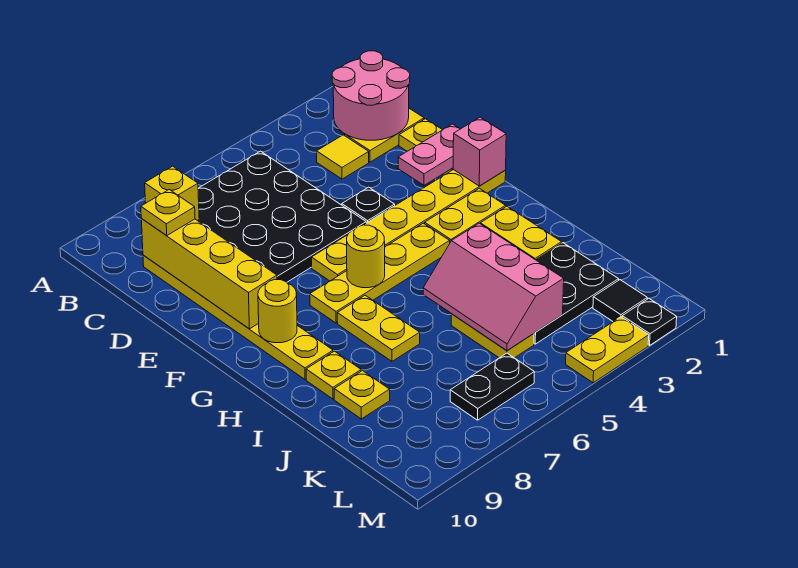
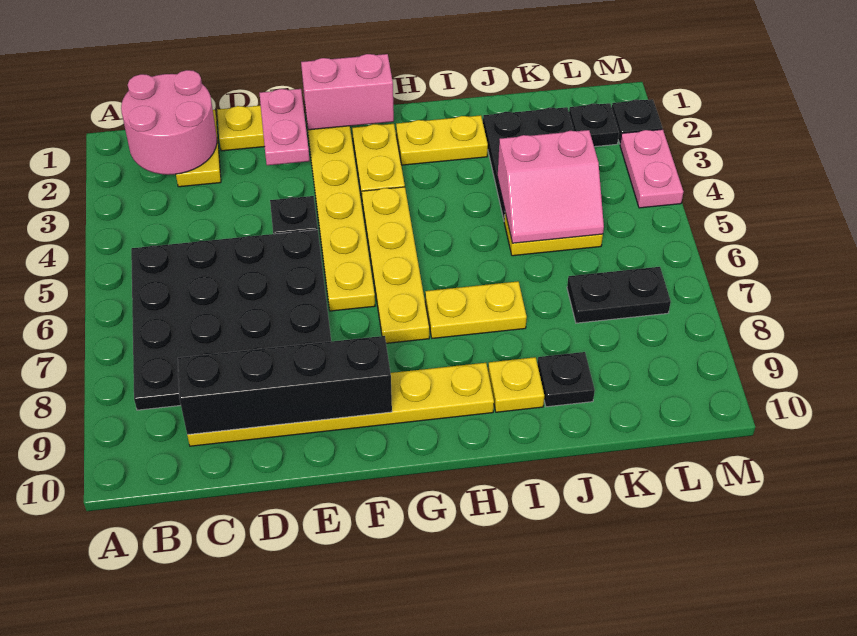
yellow brick B8 level 2 -> none
yellow tile C3 level 1 -> none
yellow brick C9:F9 level 2 -> black brick C9:F9 level 2
yellow plate C9 level 3 -> none
pink brick F1 level 2 -> pink brick F1:G1 level 2
yellow round brick G6 level 2 -> none
yellow round brick G9 level 2 -> none
pink slope I4:K5 level 2 top 4 -> pink slope J4:K5 level 2 top 4
yellow plate J9 level 1 -> black plate J9 level 1
black tile L2 level 1 -> black plate L2 level 1
black plate L6:L7 level 1 -> black plate K7:L7 level 1
yellow plate M3:M4 level 1 -> pink plate M3:M4 level 1

